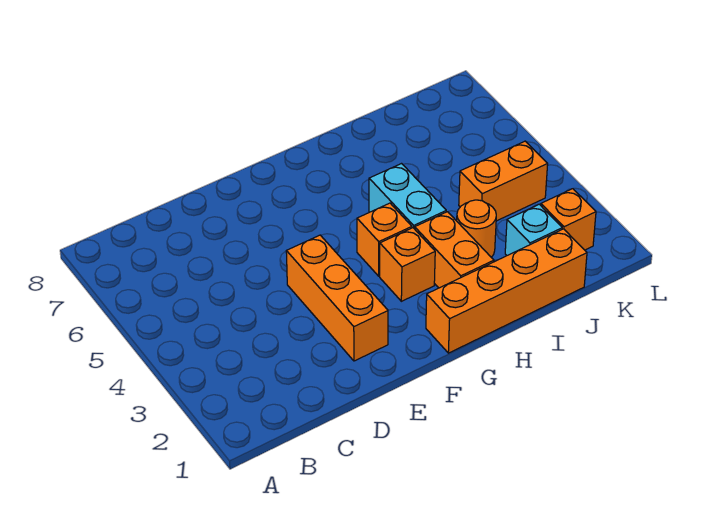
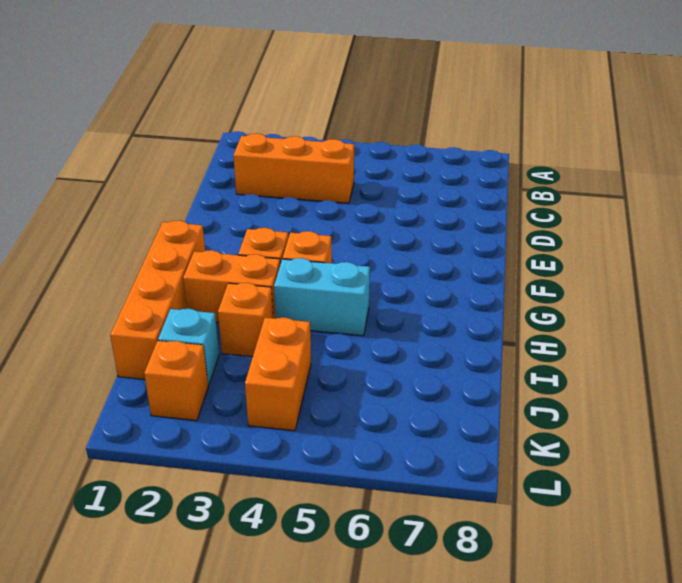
orange brick E2:E4 level 1 -> orange brick C2:C4 level 1
orange round brick I3 level 1 -> orange brick I3 level 1

